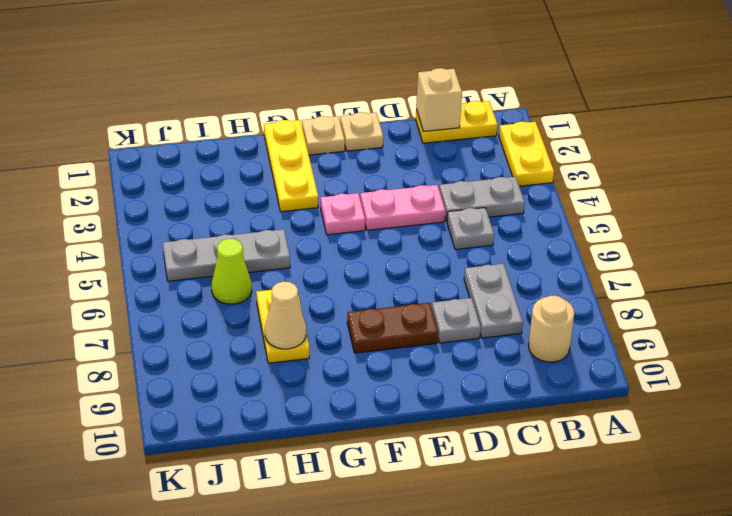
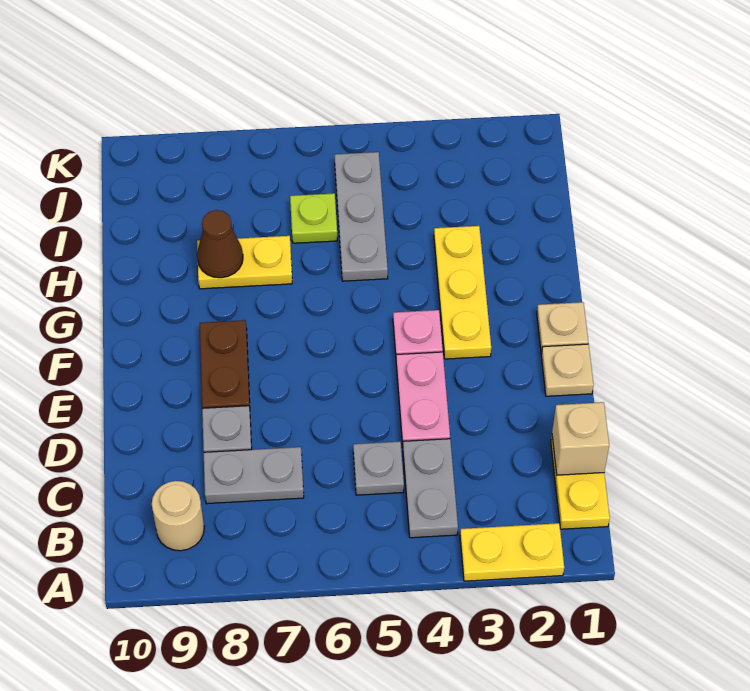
yellow plate G1:G3 level 1 -> yellow plate F3:H3 level 1
tan cone H8 level 2 -> brown cone H8 level 2
lime cone I6 level 1 -> lime plate I6 level 1

